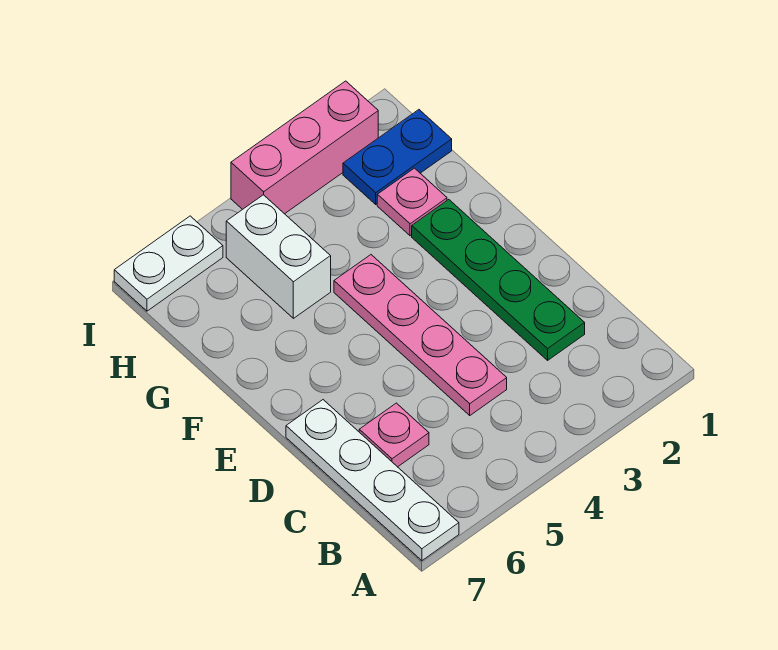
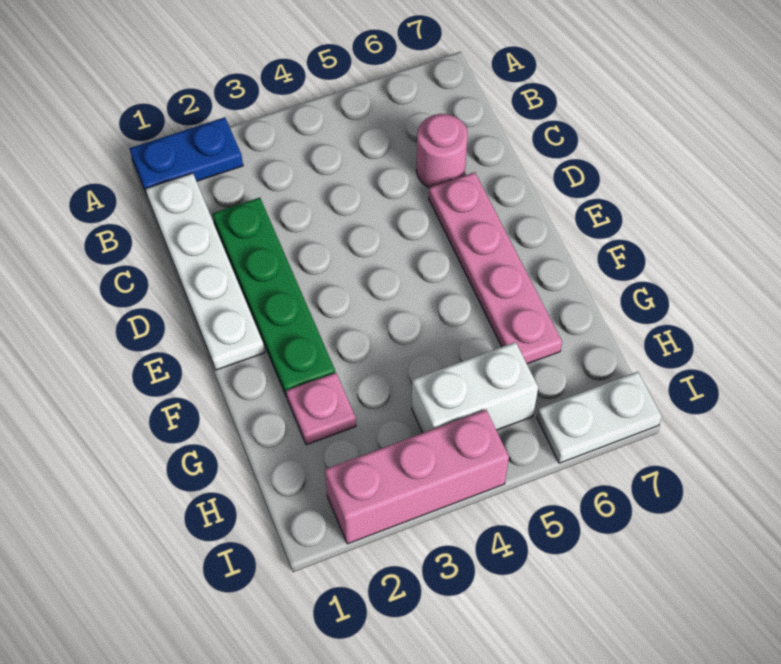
white plate A7:D7 level 1 -> white plate B1:E1 level 1
pink plate C4:F4 level 1 -> pink plate D6:G6 level 1
pink plate C6 level 1 -> pink round brick C6 level 1
white brick G5:H5 level 1 -> white brick H4:H5 level 1
blue plate H1:H2 level 1 -> blue plate A1:A2 level 1

